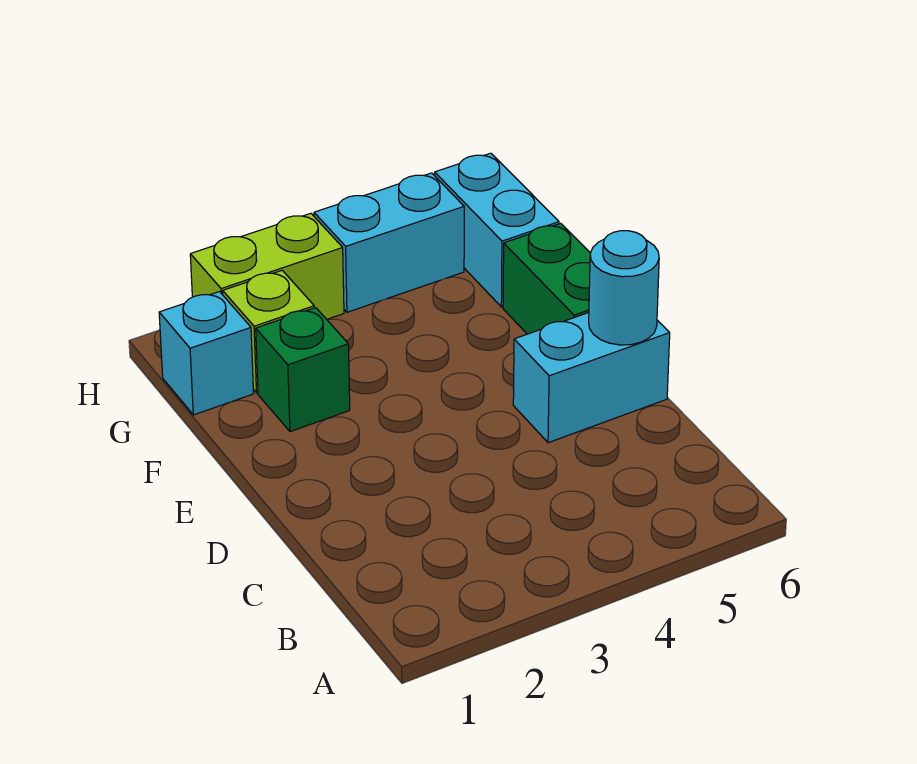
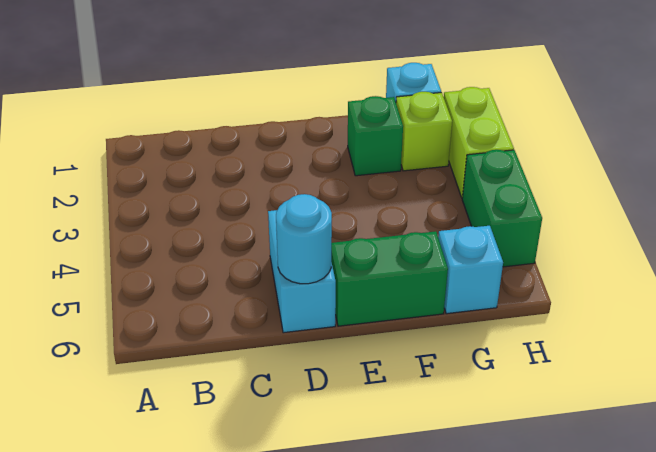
cyan brick G6:H6 level 1 -> cyan brick G6 level 1
cyan brick H4:H5 level 1 -> green brick H4:H5 level 1

